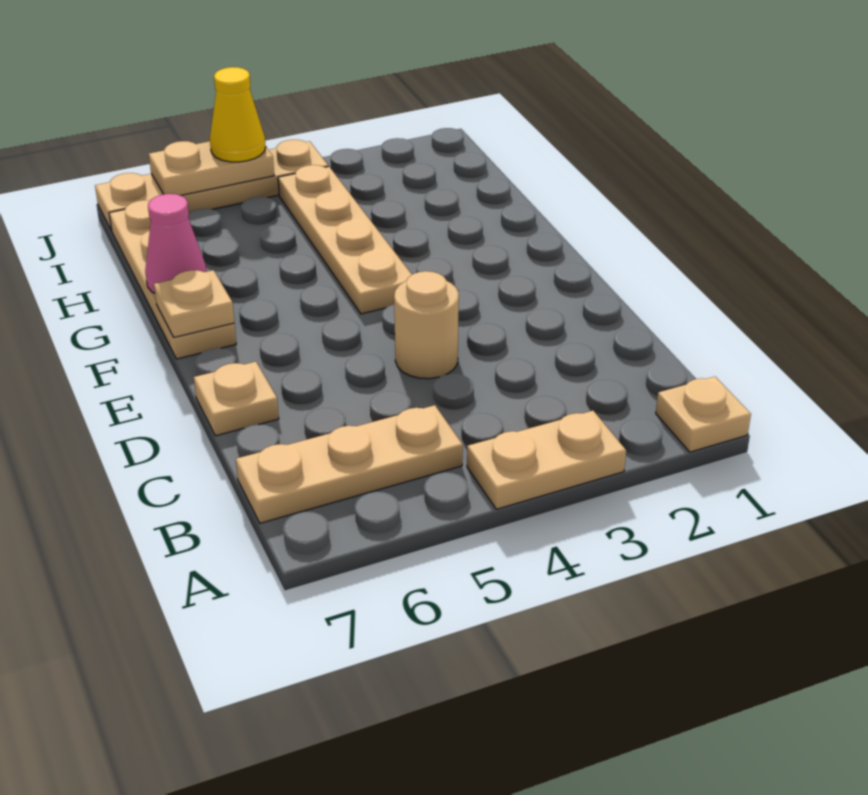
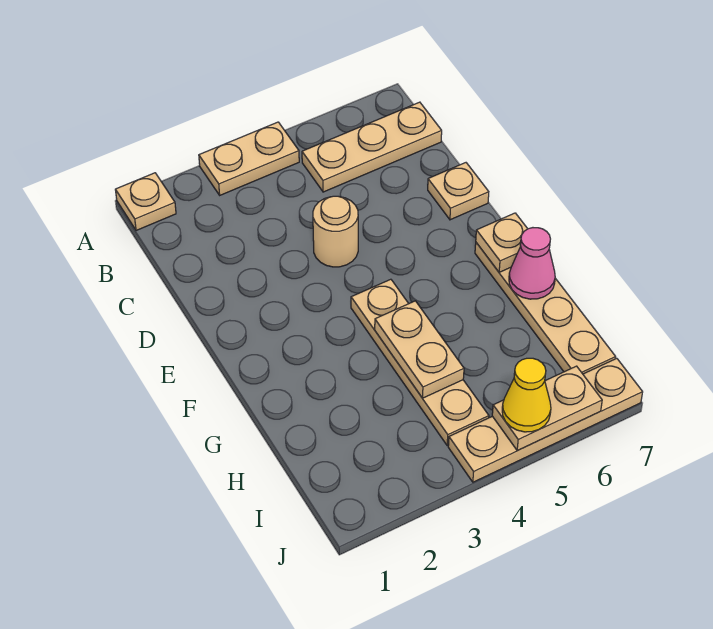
none -> tan plate G4:H4 level 2

